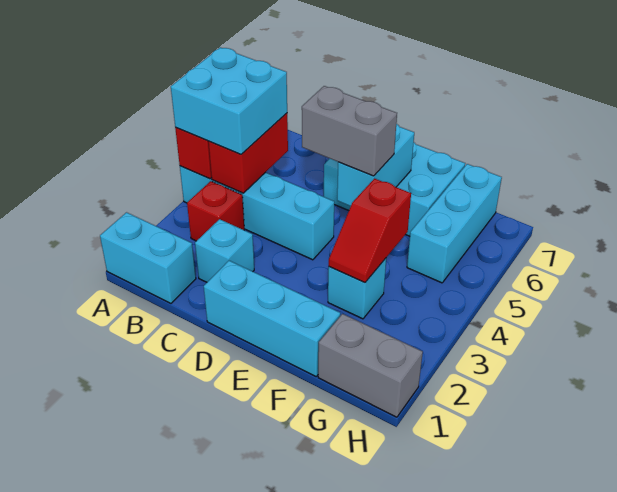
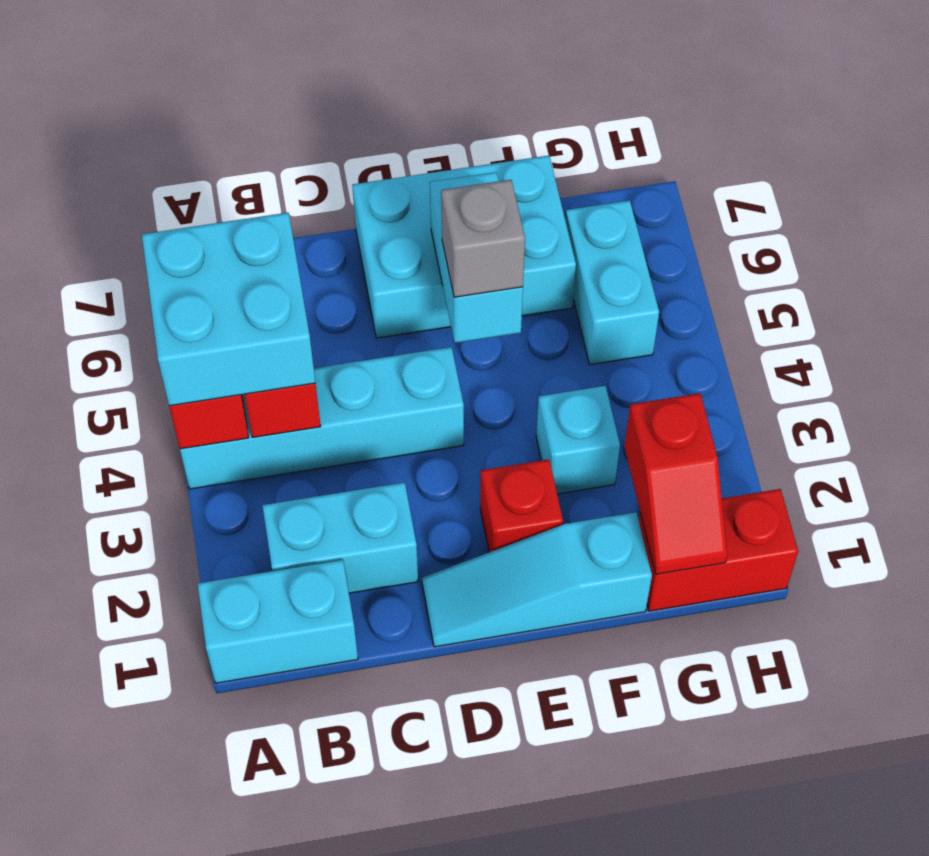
red brick B3 level 1 -> red brick E2 level 1
cyan brick C2 level 1 -> cyan brick B2:C2 level 1
cyan brick D1:F1 level 1 -> cyan slope D1:F1 level 1 top F
grey brick D5:E5 level 3 -> grey brick E5 level 3
red slope F3:F4 level 2 top 4 -> red slope G1:G2 level 2 top 2
grey brick G1:H1 level 1 -> red brick G1:H1 level 1
cyan brick G5:G7 level 1 -> cyan brick G5:G6 level 1

